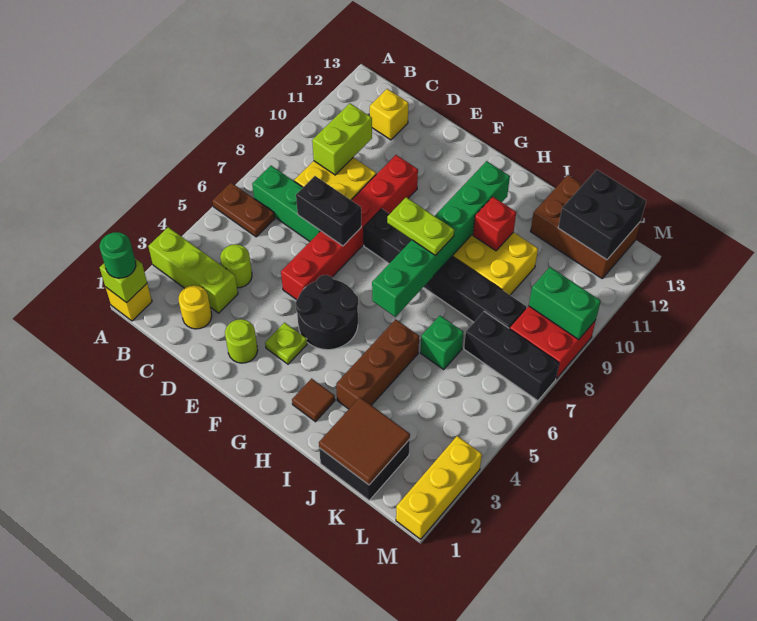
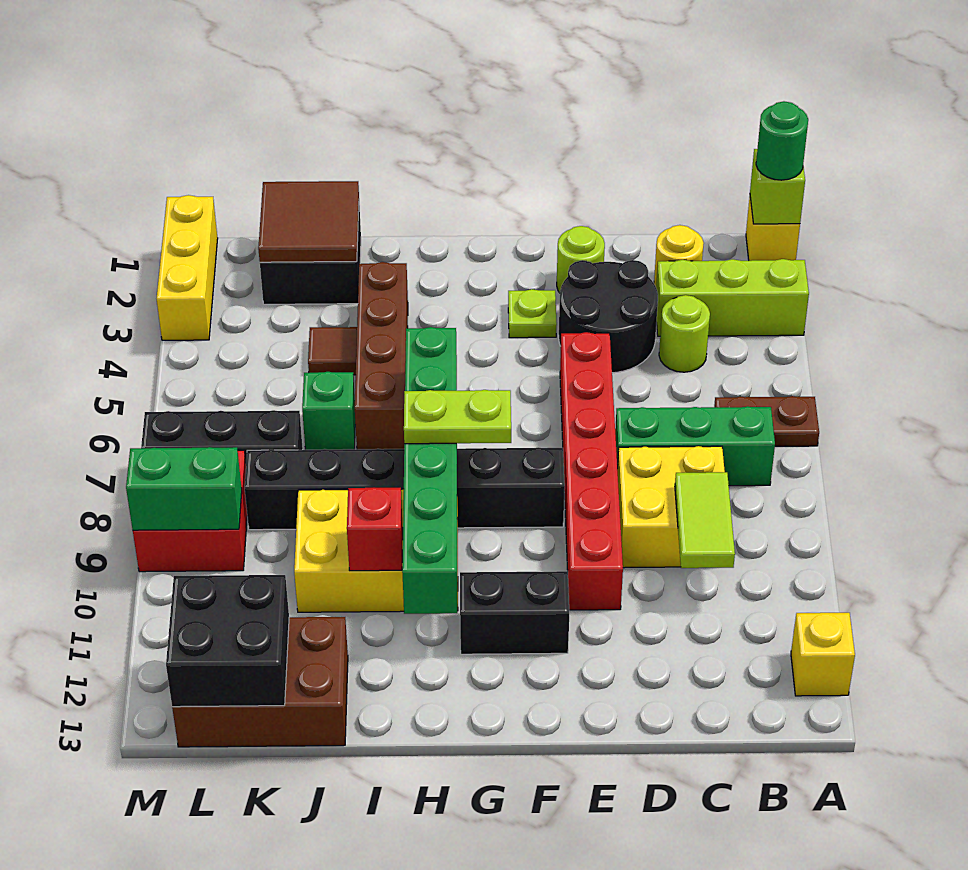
lime brick C9:C10 level 2 -> lime tile C9:C10 level 2
yellow brick C12 level 1 -> yellow brick A12 level 1
black brick D7:E7 level 2 -> black brick F11:G11 level 1
black round brick F4:G5 level 1 -> black round brick D3:E4 level 1
brown tile H2 level 1 -> brown tile J4 level 1
brown brick I3:I5 level 1 -> brown brick I3:I6 level 1

